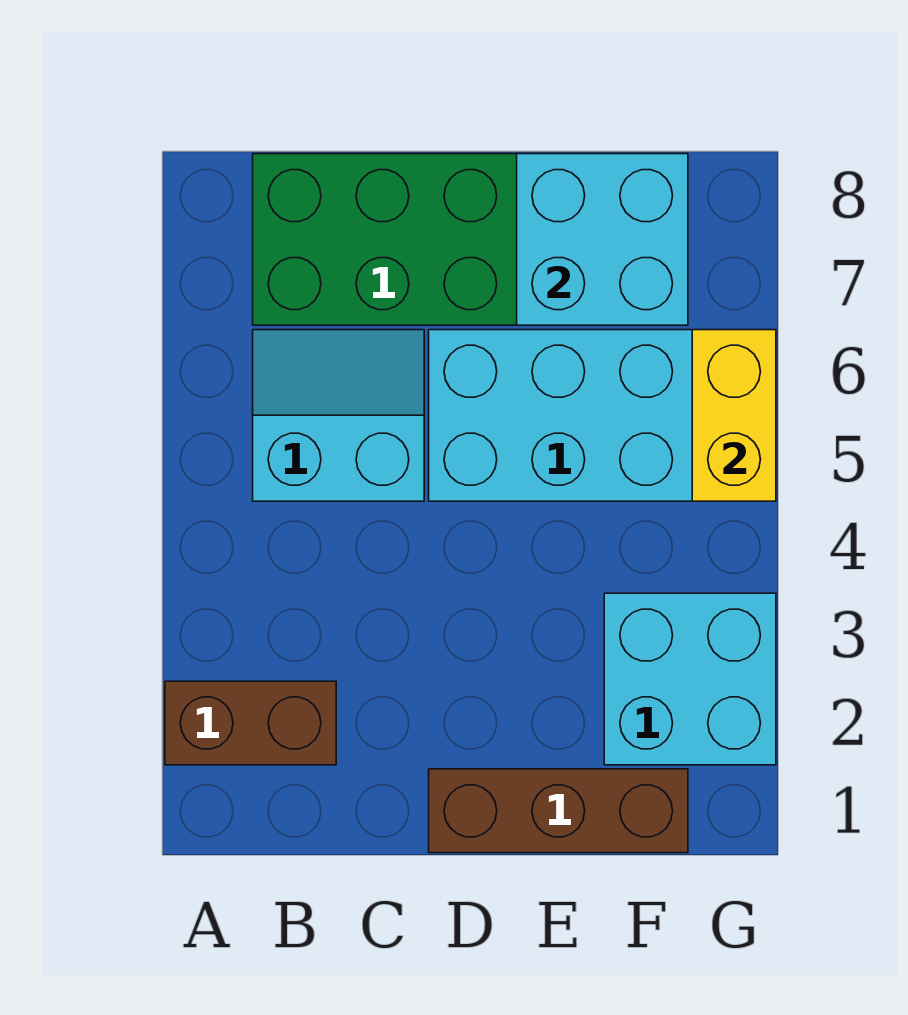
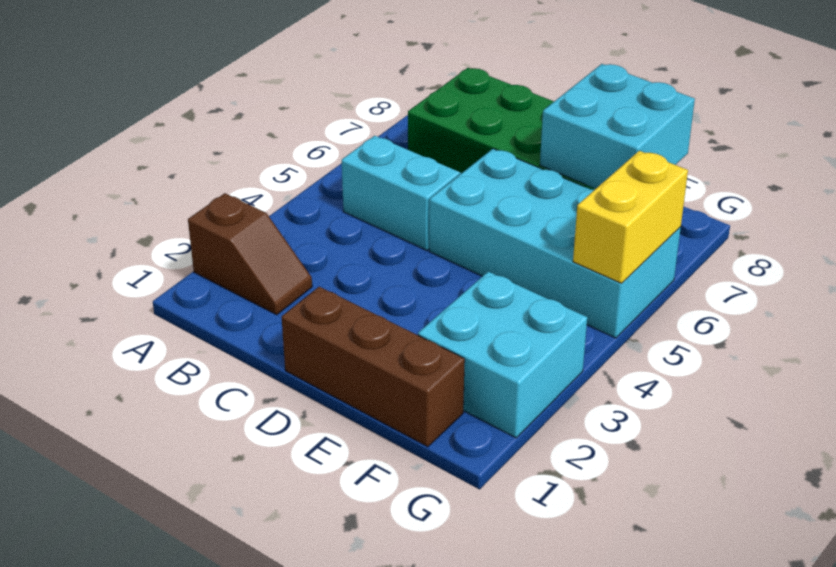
brown brick A2:B2 level 1 -> brown slope A2:B2 level 1 top A

